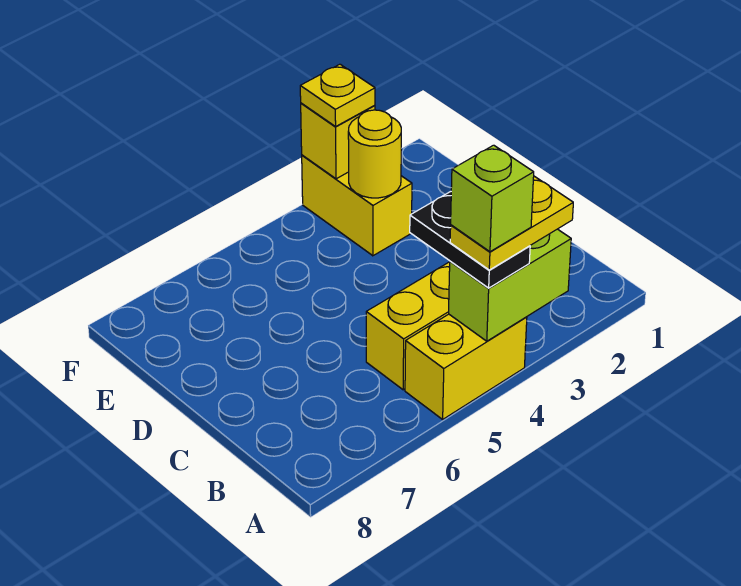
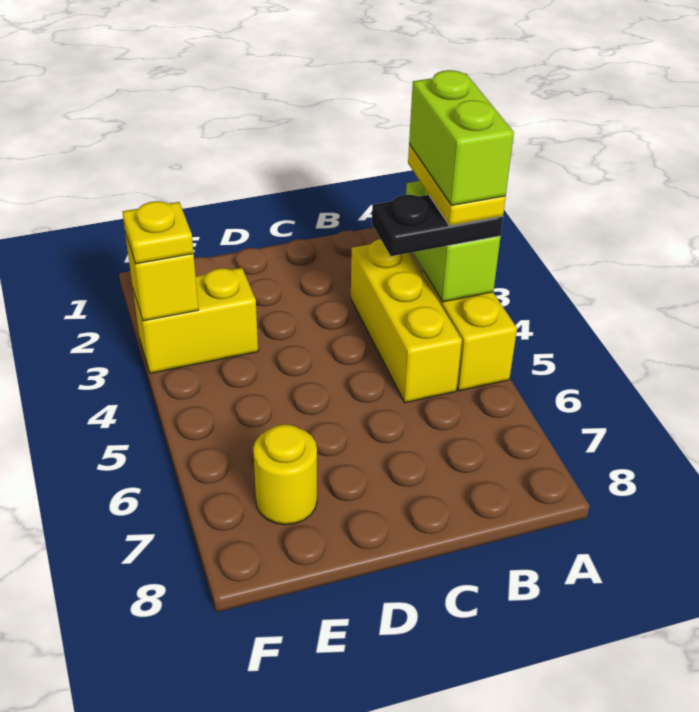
lime brick A4 level 5 -> lime brick A3:A4 level 5
yellow round brick E3 level 2 -> yellow round brick E7 level 1

